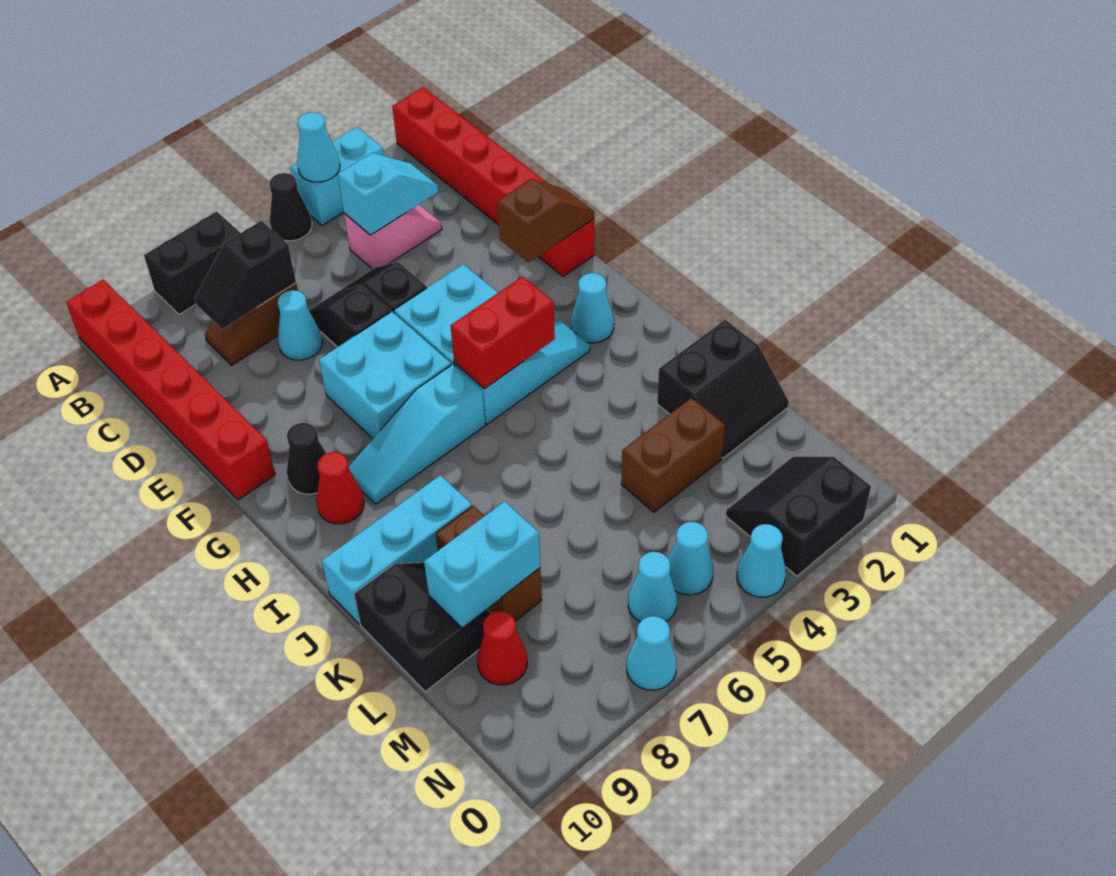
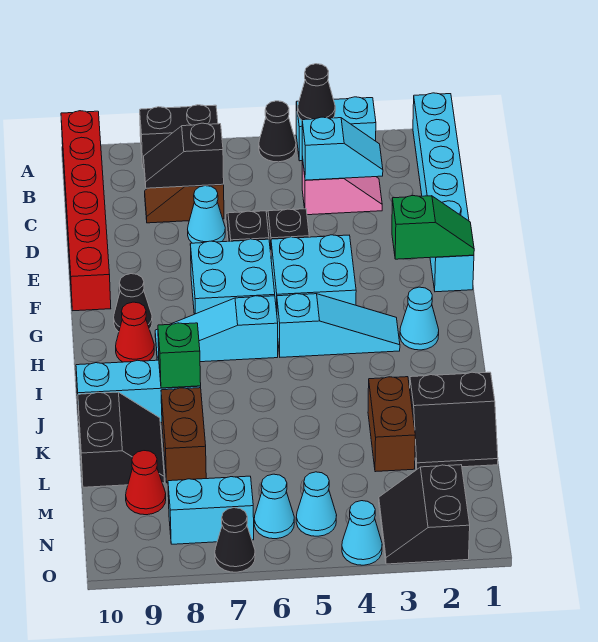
red brick A1:F1 level 1 -> cyan brick A1:F1 level 1
cyan cone A4 level 2 -> black cone A4 level 2
brown slope F1:F2 level 2 top 2 -> green slope F1:F2 level 2 top 2
red brick H4:H5 level 2 -> none
none -> green brick J8 level 2
brown brick L3:L4 level 1 -> brown brick K3:L3 level 1
cyan brick L8:L9 level 2 -> cyan brick N7:N8 level 1
black slope N2:O3 level 1 top O -> black slope N2:O3 level 1 top 2
cyan cone O7 level 1 -> black cone O7 level 1

